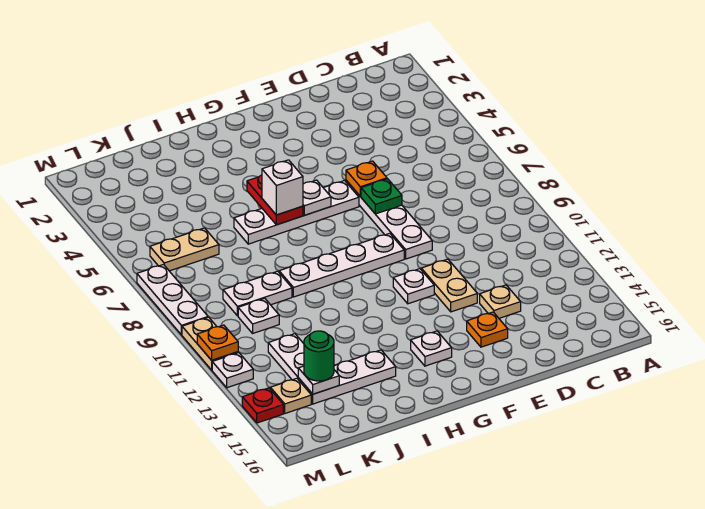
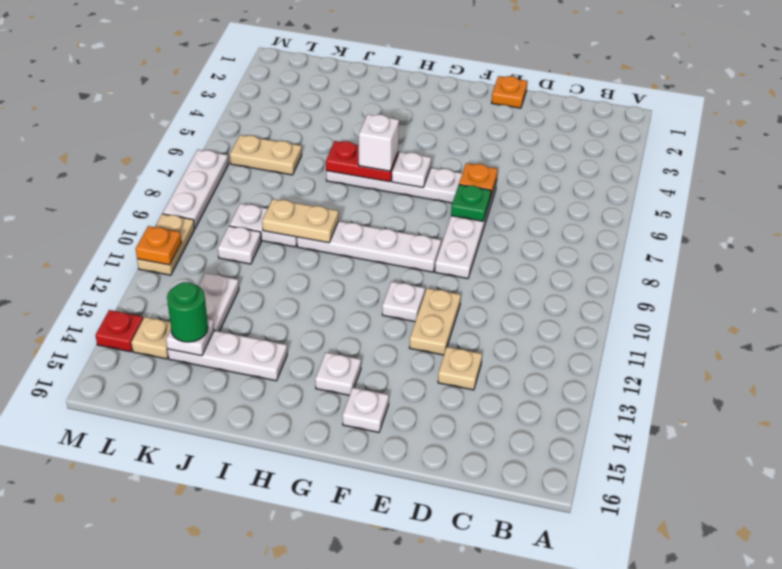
orange plate E14 level 1 -> orange plate E1 level 1
red plate H5:H6 level 2 -> red plate H6:I6 level 2
none -> tan plate I9:J9 level 2
white plate M12 level 1 -> white plate F15 level 1

